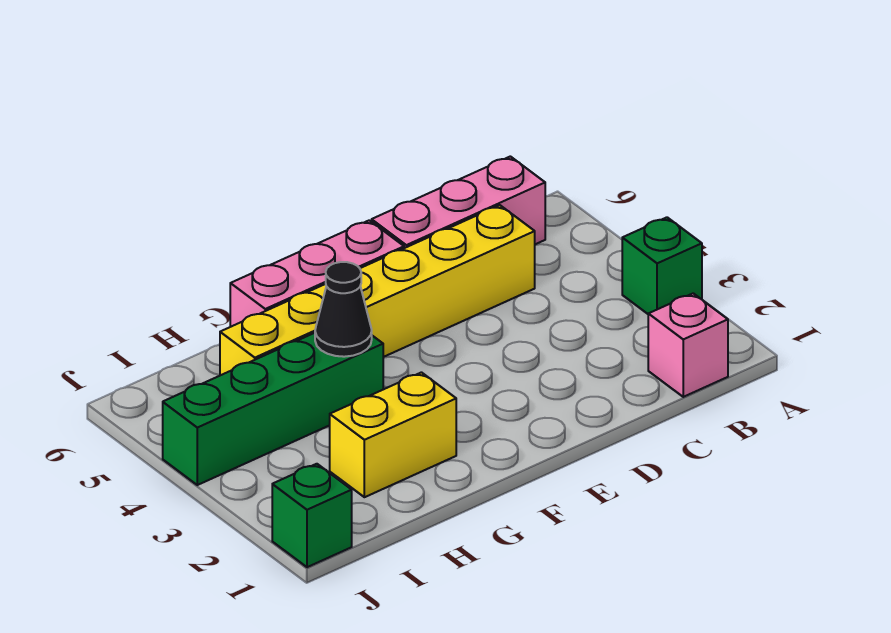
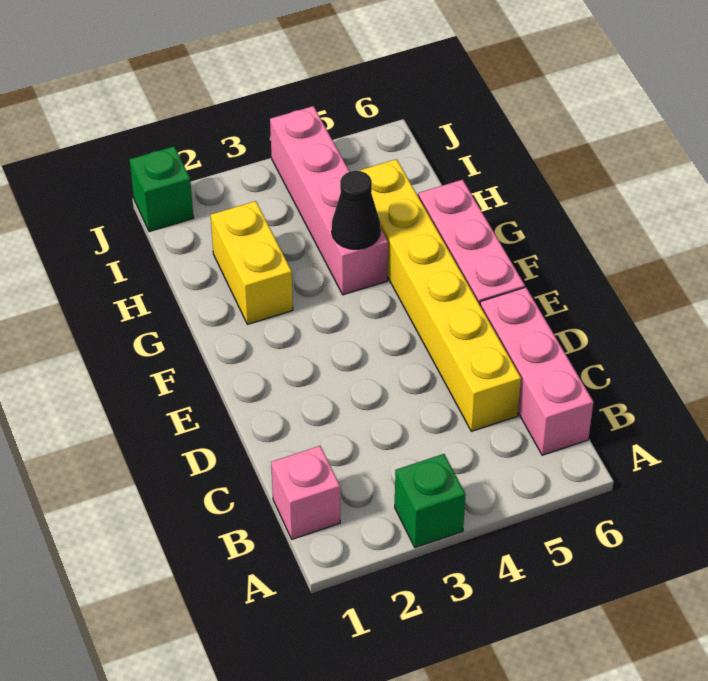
green brick G4:J4 level 1 -> pink brick G4:J4 level 1

